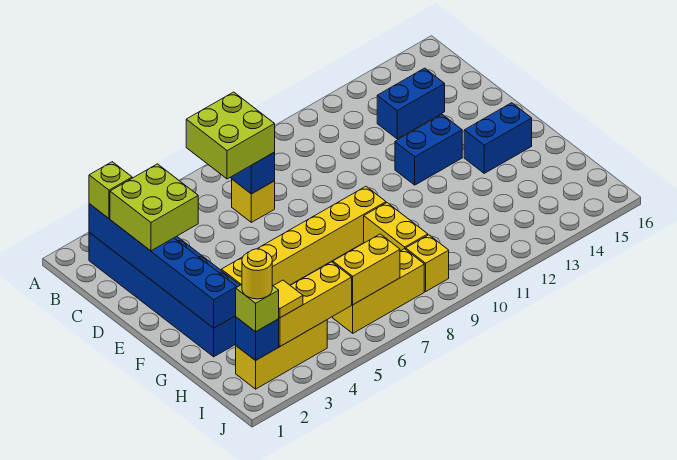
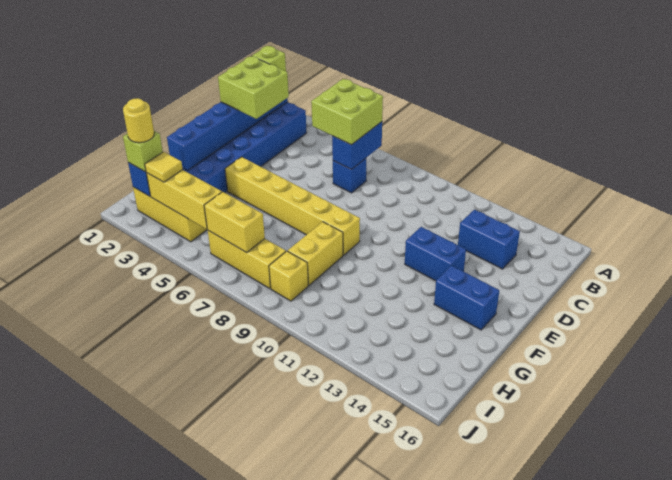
yellow brick C7 level 1 -> blue brick C7 level 1

